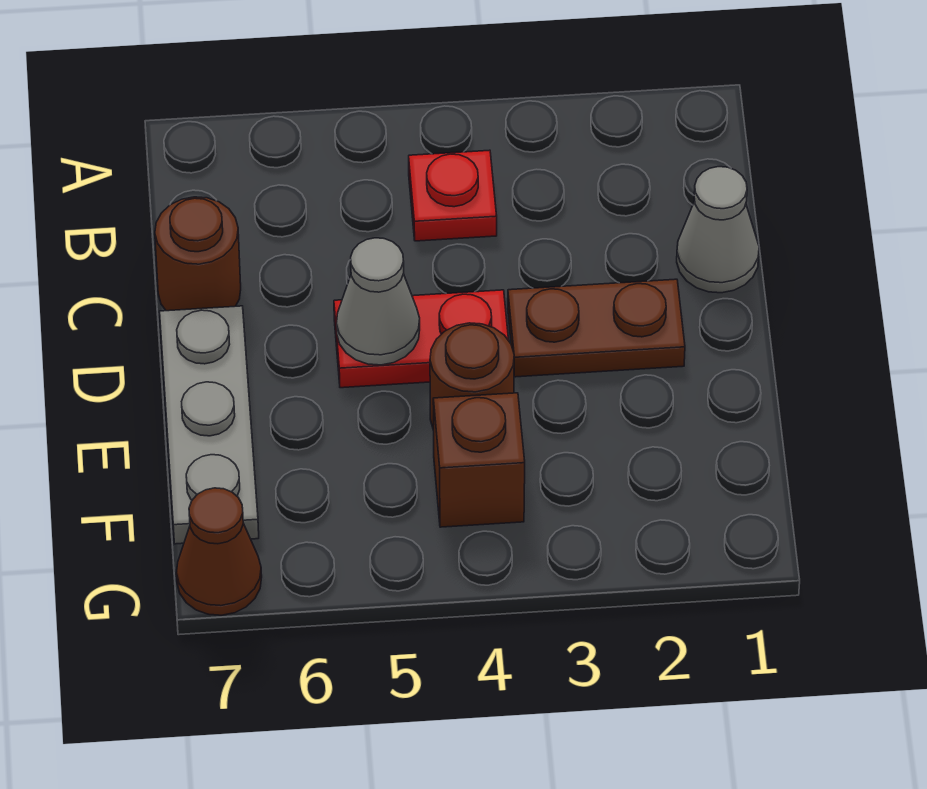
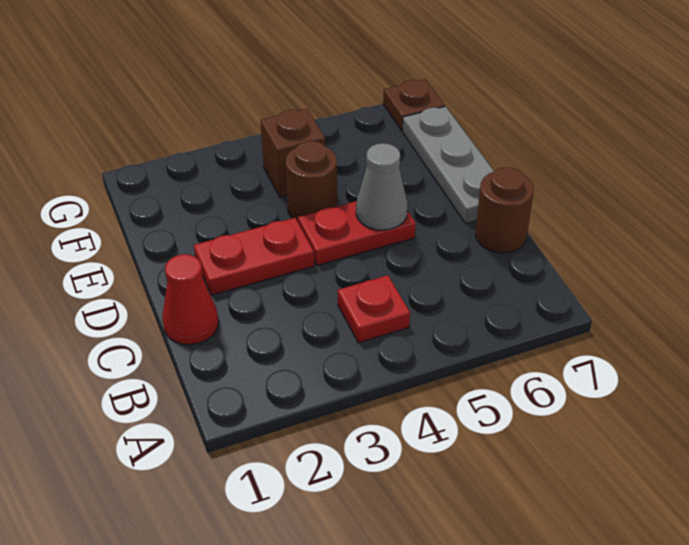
grey cone C1 level 1 -> red cone C1 level 1
brown plate D2:D3 level 1 -> red plate D2:D3 level 1
brown cone G7 level 1 -> brown plate G7 level 1

